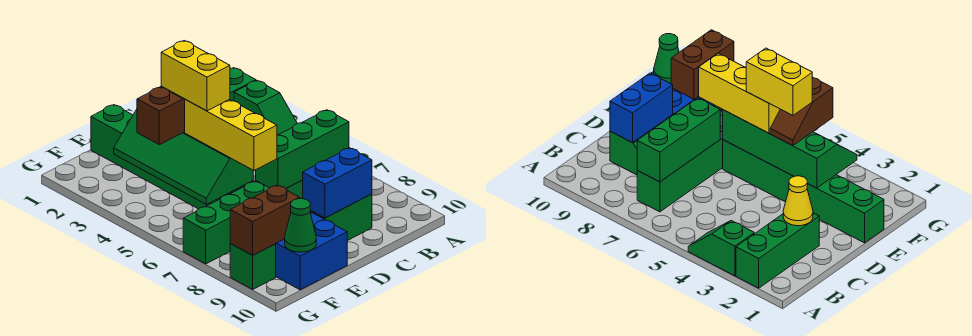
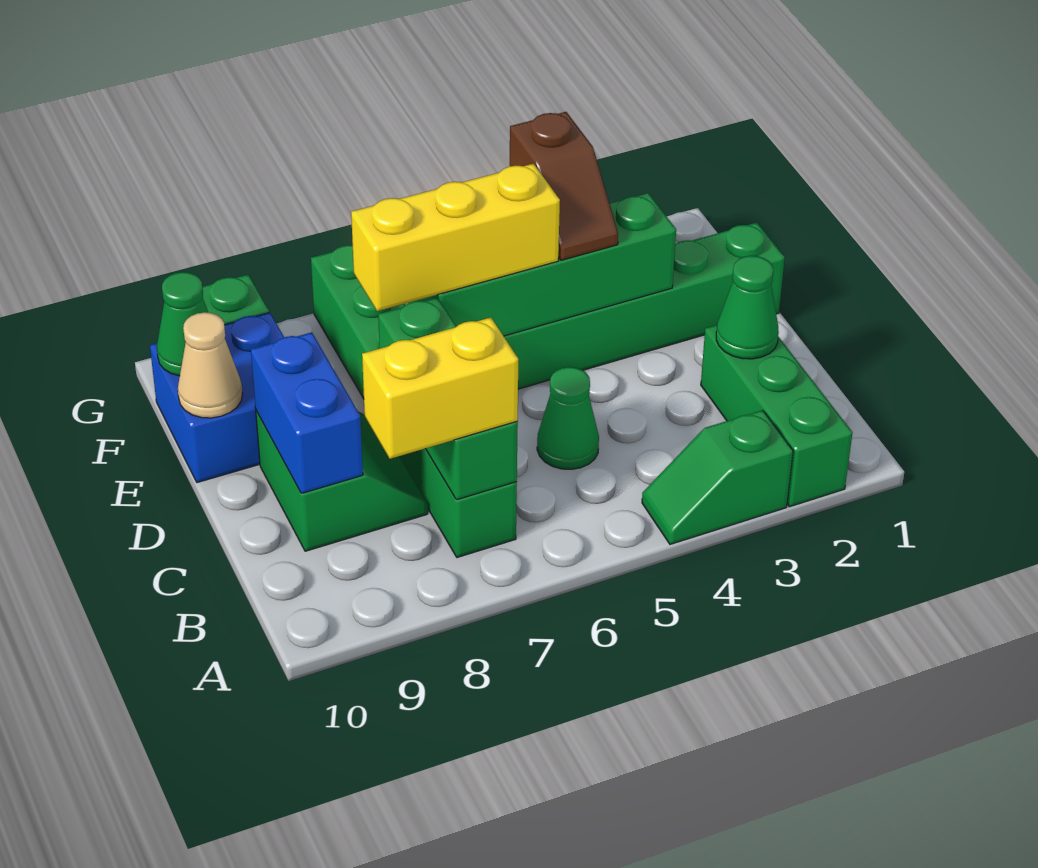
yellow cone C2 level 2 -> green cone C2 level 2
none -> green cone C5 level 1
yellow brick E4:E5 level 4 -> yellow brick B7:B8 level 3
none -> tan cone E10 level 2
brown brick F9:G9 level 2 -> none

